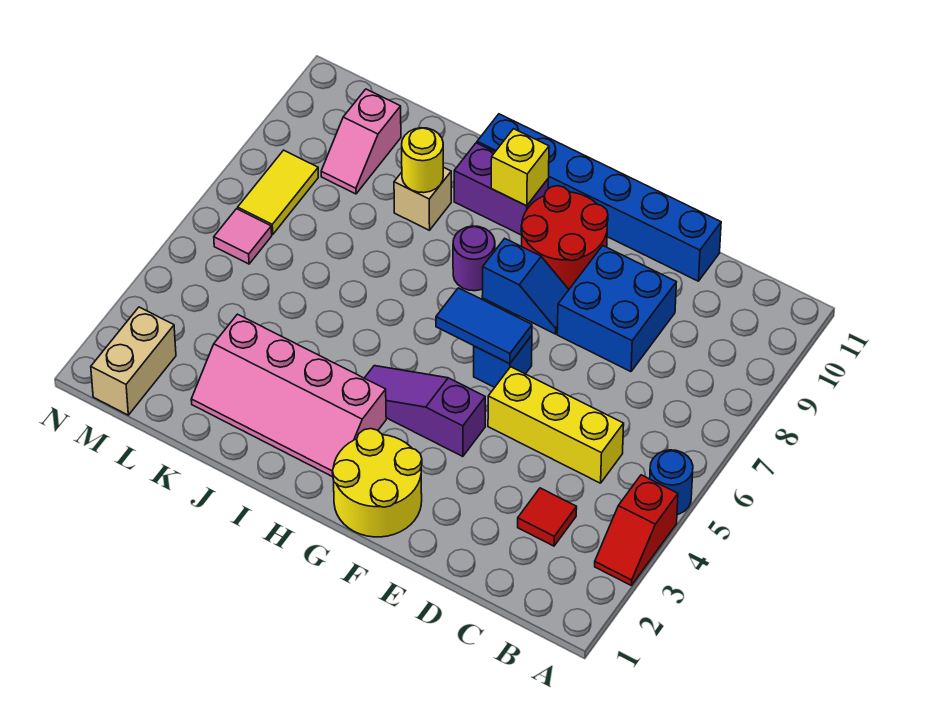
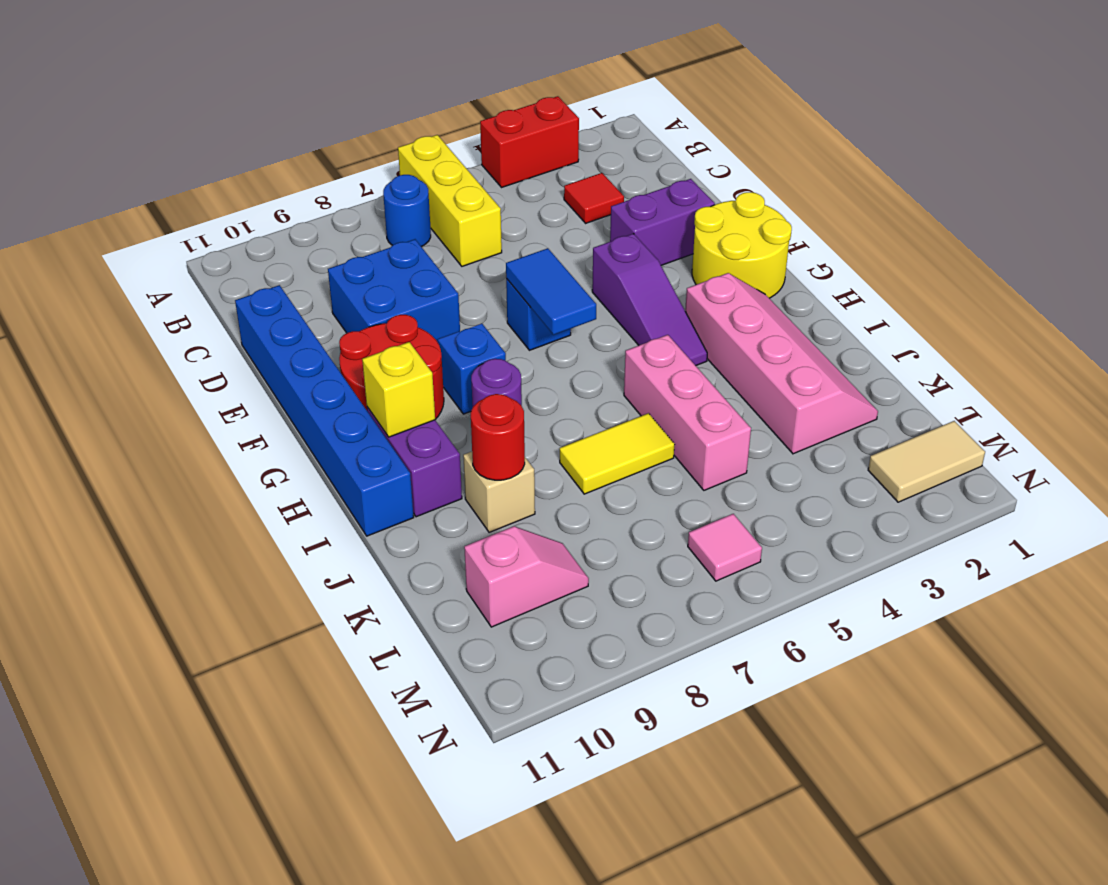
red slope A3:A4 level 1 top 4 -> red brick A3:A4 level 1
blue round brick A5 level 1 -> blue round brick B7 level 1
yellow brick C5:E5 level 1 -> yellow brick A6:C6 level 1
none -> purple brick E2:E3 level 1
none -> pink brick I5:K5 level 1
yellow round brick J9 level 2 -> red round brick J9 level 2
tan brick M1:M2 level 1 -> tan tile M1:M2 level 1
yellow tile M7:M8 level 1 -> yellow tile J6:J7 level 1

